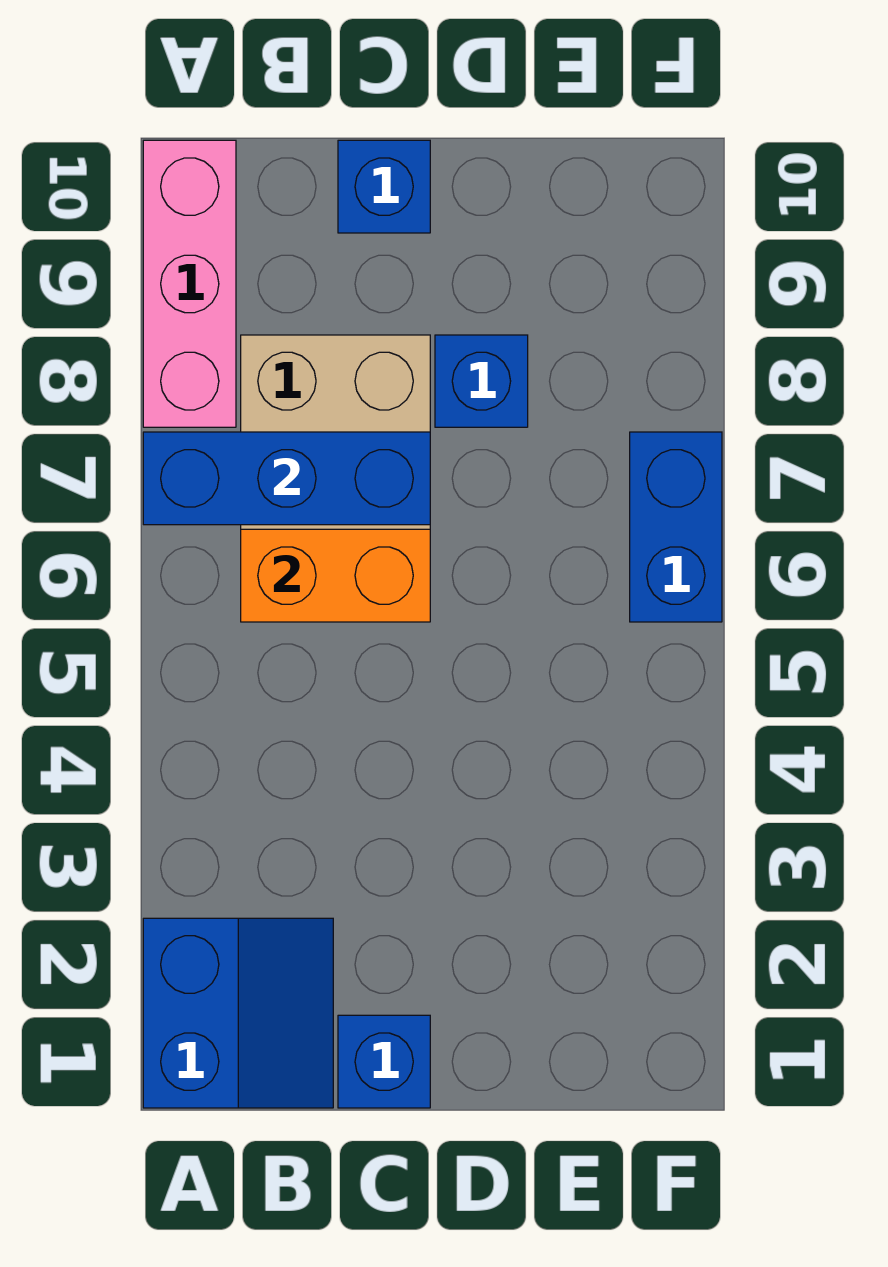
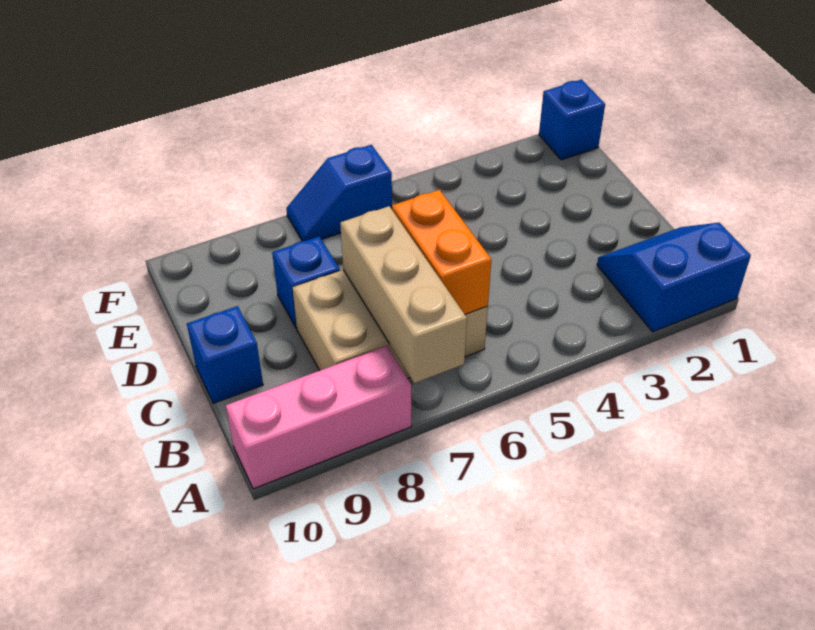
blue brick A7:C7 level 2 -> tan brick A7:C7 level 2
blue brick C1 level 1 -> blue brick F1 level 1
blue brick F6:F7 level 1 -> blue slope F6:F7 level 1 top 6

